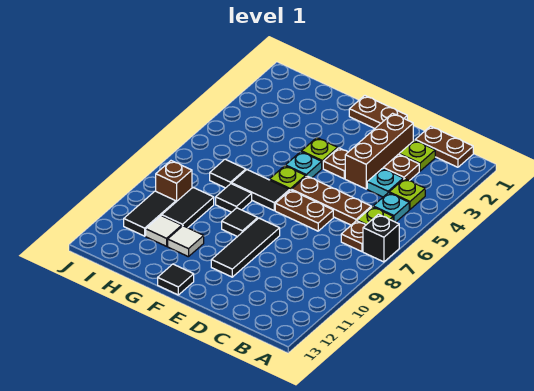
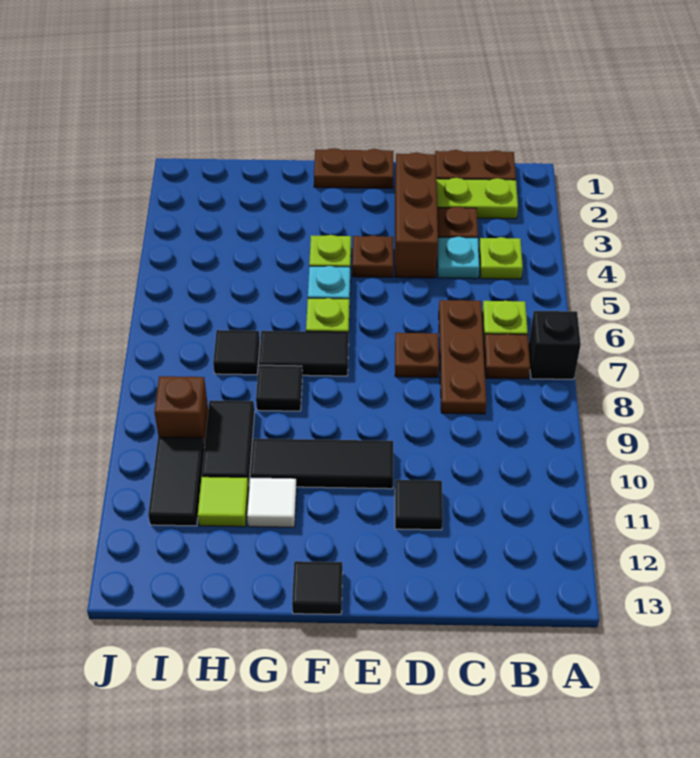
cyan plate B5 level 1 -> none
lime plate C2 level 1 -> lime plate B2:C2 level 1
brown plate C6:E6 level 1 -> brown plate C6:C8 level 1
brown plate D7:E7 level 1 -> brown plate D7 level 1
black tile E9:E11 level 1 -> black tile E10:G10 level 1
black tile F9 level 1 -> black tile D11 level 1
white tile H11 level 1 -> lime tile H11 level 1

